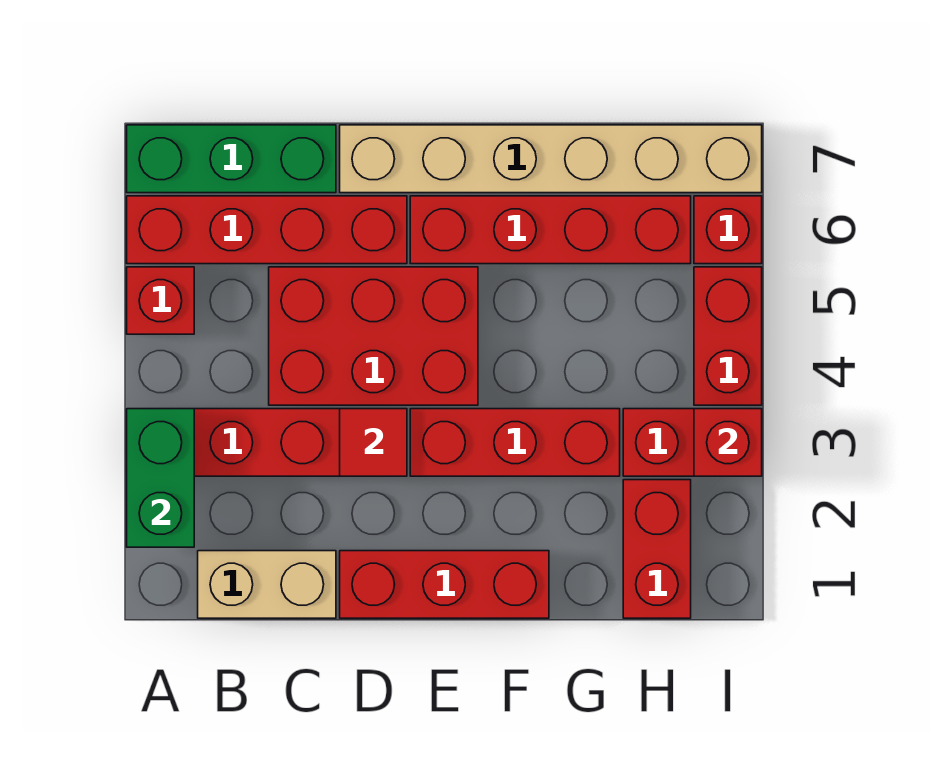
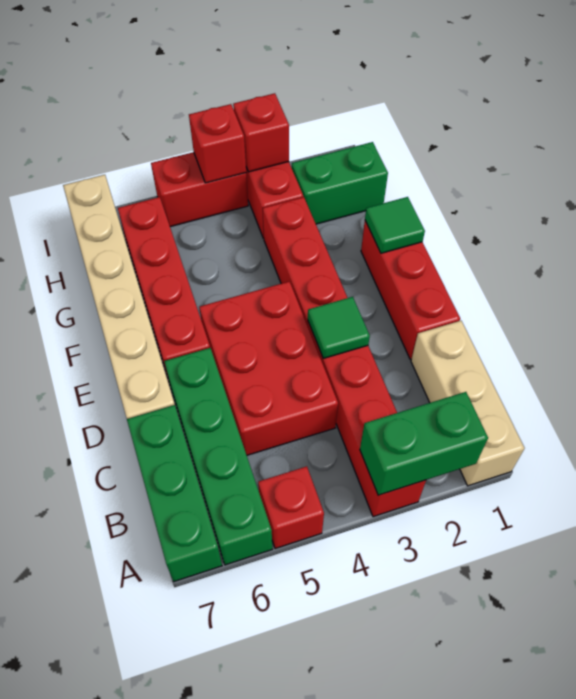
red brick A6:D6 level 1 -> green brick A6:D6 level 1
tan brick B1:C1 level 1 -> tan brick A1:C1 level 1
red tile D3 level 2 -> green tile D3 level 2
none -> green tile F1 level 2
red brick H1:H2 level 1 -> green brick H1:H2 level 1
red brick I6 level 1 -> red brick I4 level 2

